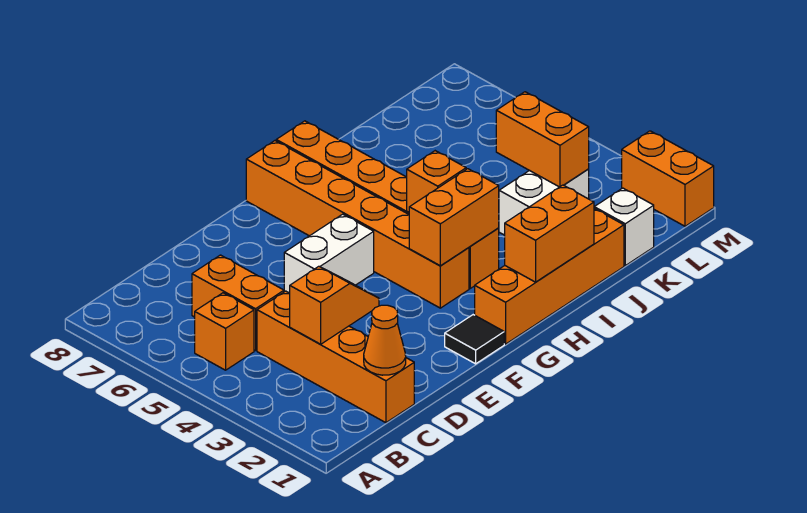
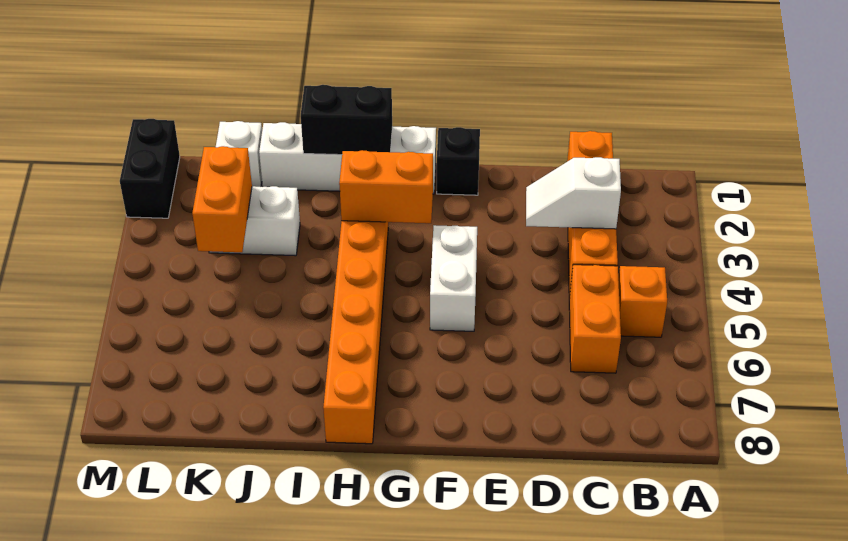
orange cone C1 level 2 -> none
orange slope C3:D3 level 2 top C -> white slope C3:D3 level 2 top C
white brick E5:F5 level 1 -> white brick F4:F5 level 1
black tile F1 level 1 -> black brick F1 level 1
orange brick G1:J1 level 1 -> white brick G1:J1 level 1
orange brick G3:G8 level 1 -> none
orange brick H1:I1 level 2 -> black brick H1:I1 level 2
orange brick H4 level 2 -> none
orange brick M1:M2 level 1 -> black brick M1:M2 level 1

